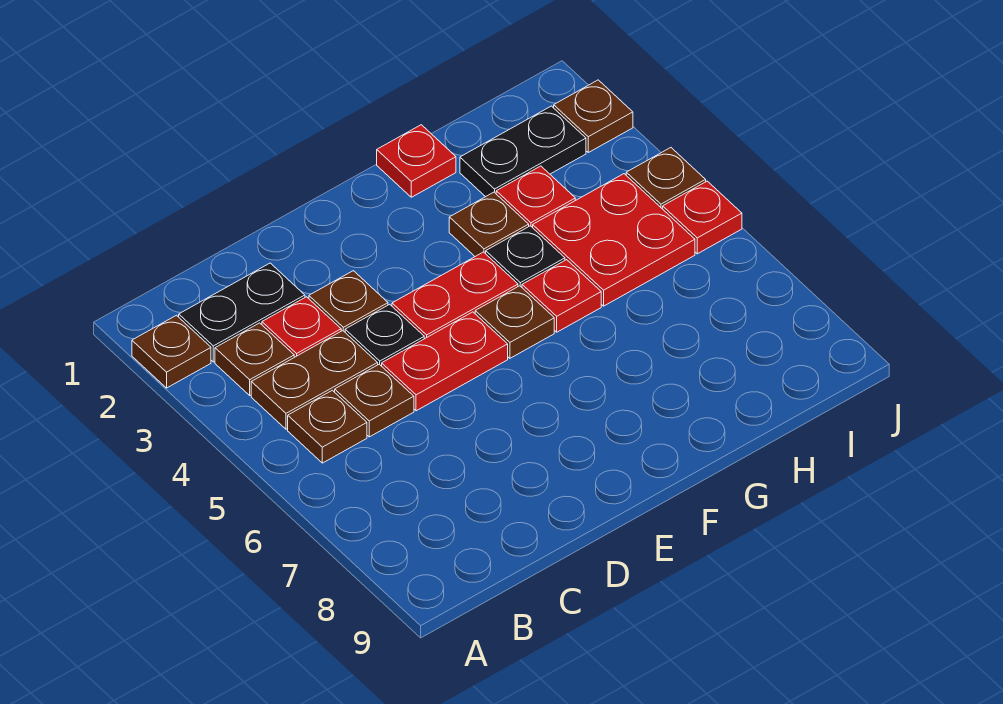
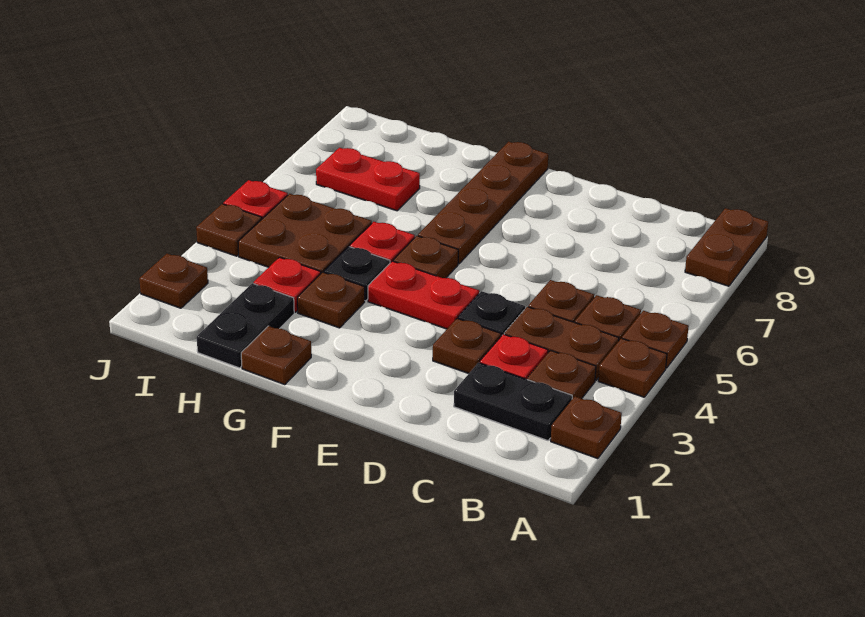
none -> brown plate A4 level 1
none -> brown plate A5 level 1
none -> brown plate A8:A9 level 1
red plate D5:E5 level 1 -> red plate H7:I7 level 1
none -> brown plate F6:F9 level 1
red plate G1 level 1 -> brown plate G1 level 1
black plate H2:I2 level 1 -> black plate H1:H2 level 1
red plate H4:I5 level 1 -> brown plate H4:I5 level 1

